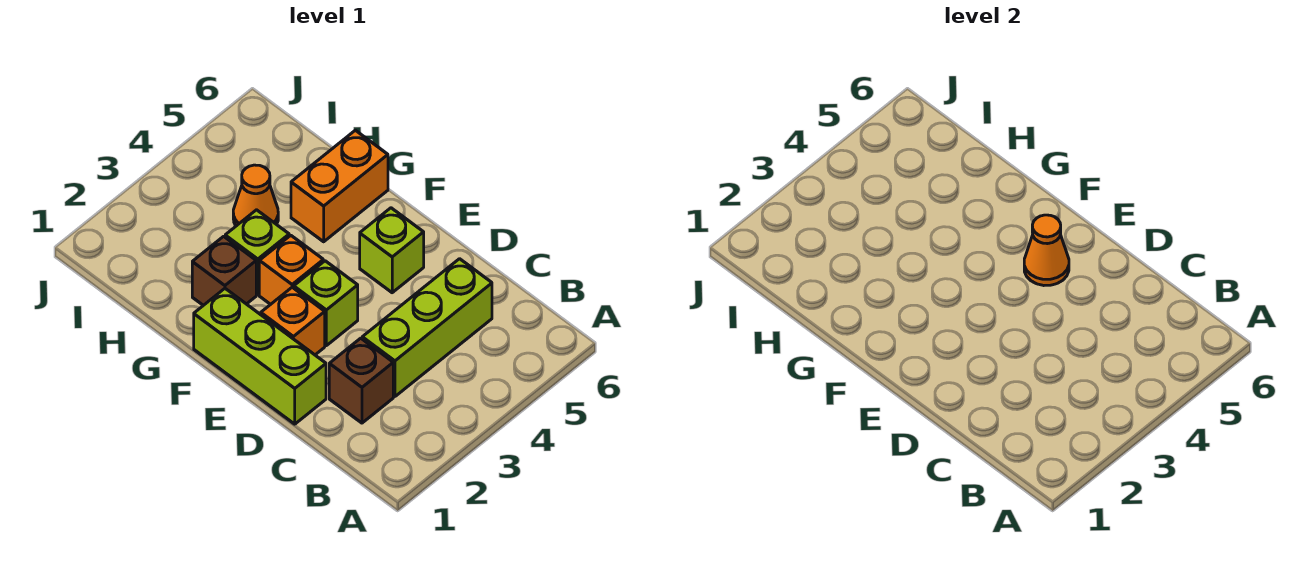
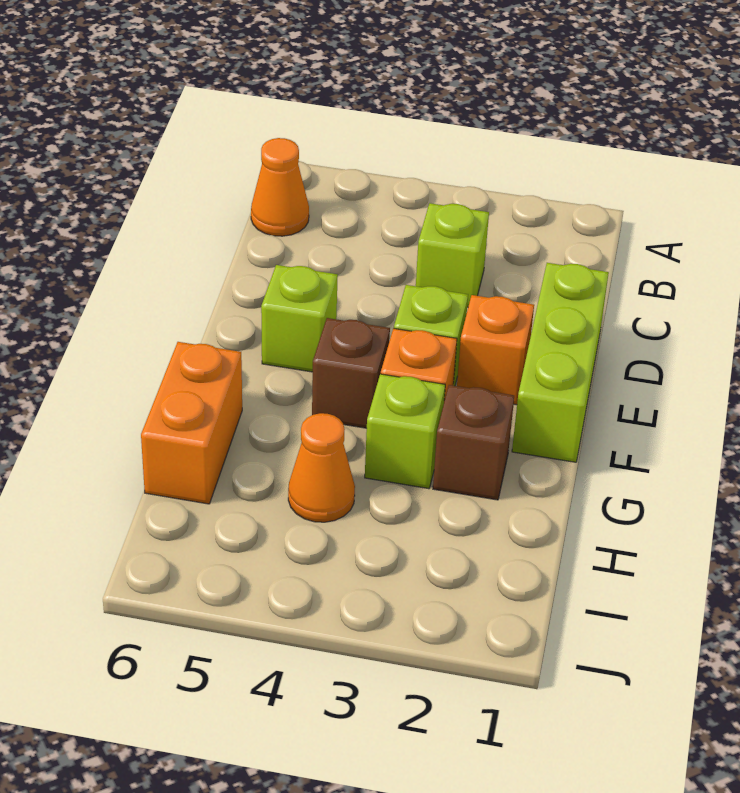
brown brick C2 level 1 -> brown brick F4 level 1
lime brick C3:C5 level 1 -> lime brick C3 level 1
orange cone E5 level 2 -> orange cone B6 level 1
orange brick G5:G6 level 1 -> orange brick G6:H6 level 1

